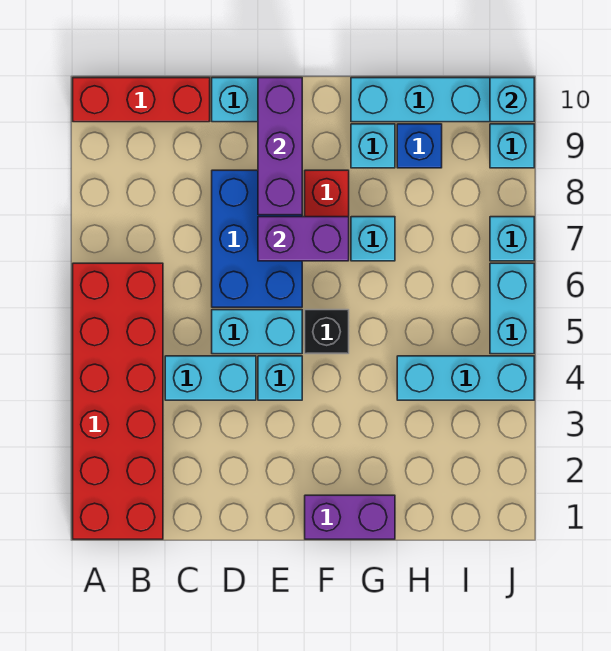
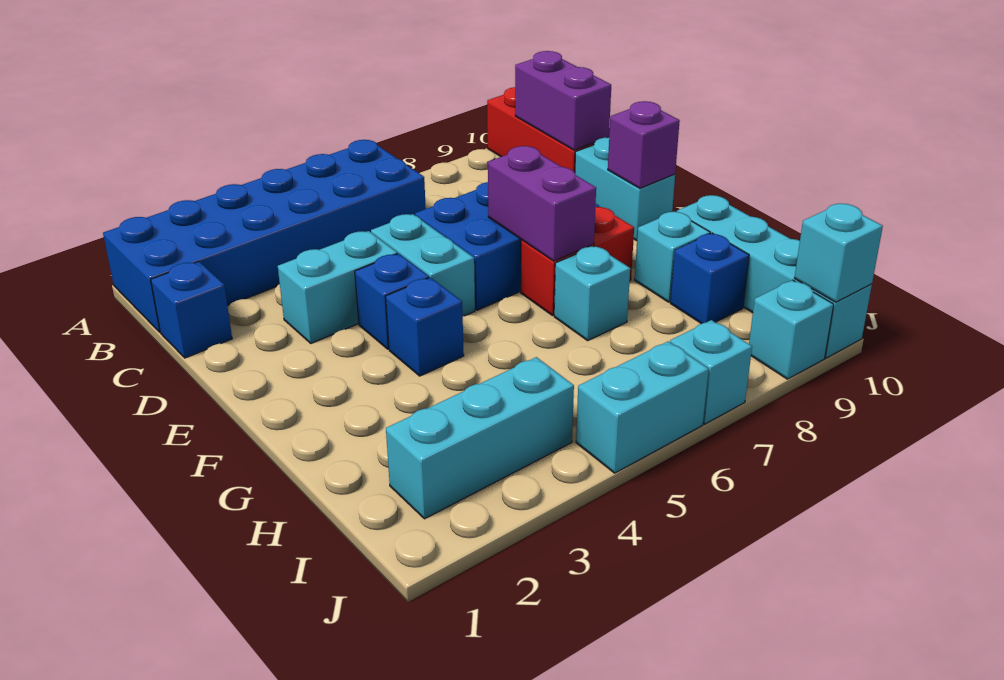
red brick A1:B6 level 1 -> blue brick A1:B6 level 1
none -> blue brick C1 level 1
cyan brick C4:D4 level 1 -> cyan brick D3:D4 level 1
cyan brick E4 level 1 -> blue brick E4 level 1
purple brick E8:E10 level 2 -> purple brick E10 level 2
purple brick F1:G1 level 1 -> purple brick B10:C10 level 2
none -> blue brick F4 level 1
black brick F5 level 1 -> none
cyan brick H4:J4 level 1 -> cyan brick I2:I4 level 1

